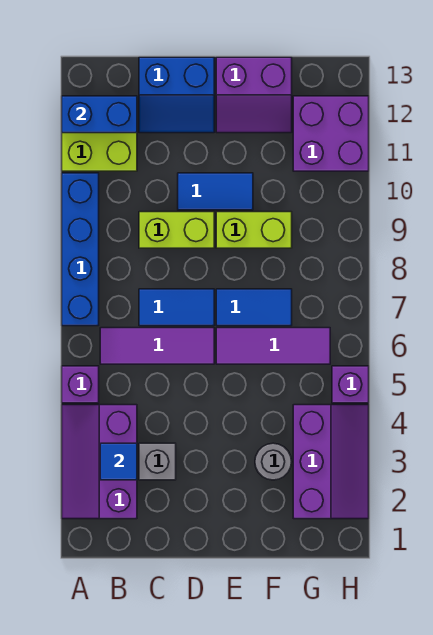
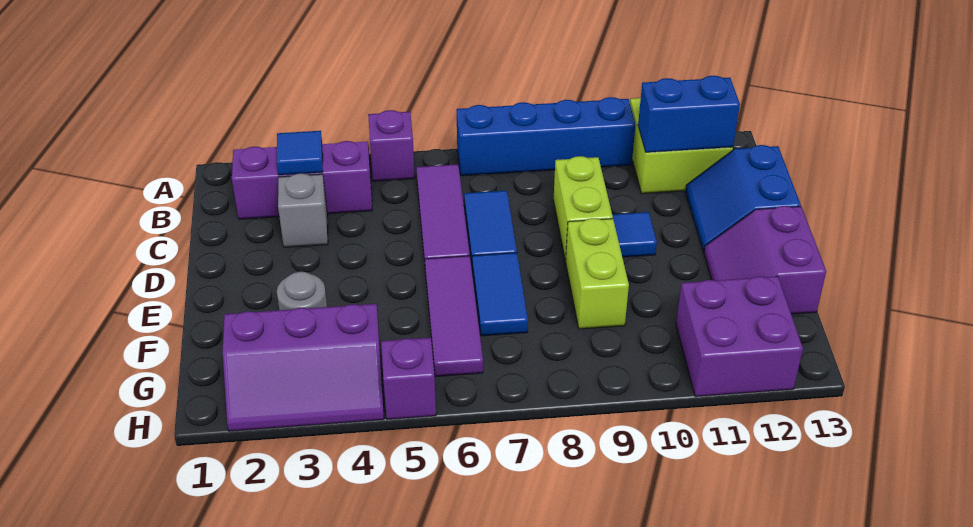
blue brick A12:B12 level 2 -> blue brick B11:B12 level 2
blue tile D10:E10 level 1 -> blue tile D10 level 1

